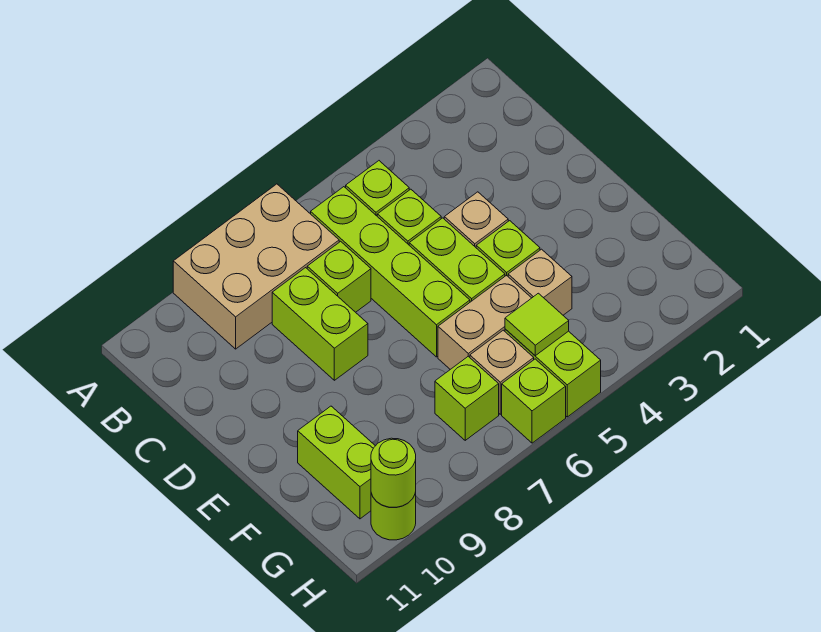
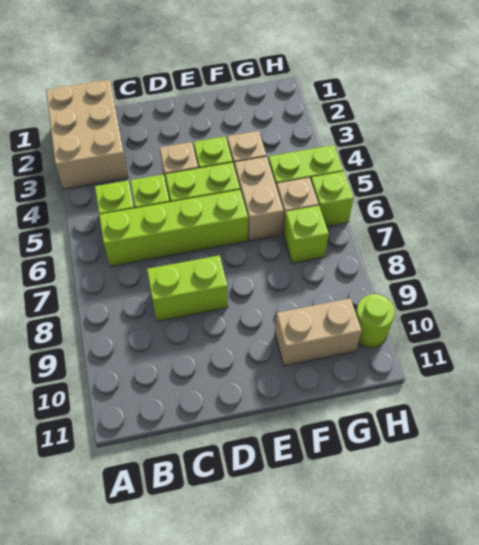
tan brick A7:B9 level 1 -> tan brick A1:B3 level 1
lime brick C7 level 1 -> none
lime brick F10:G10 level 1 -> tan brick F10:G10 level 1
lime tile G5 level 2 -> none
lime round brick H10 level 2 -> none

